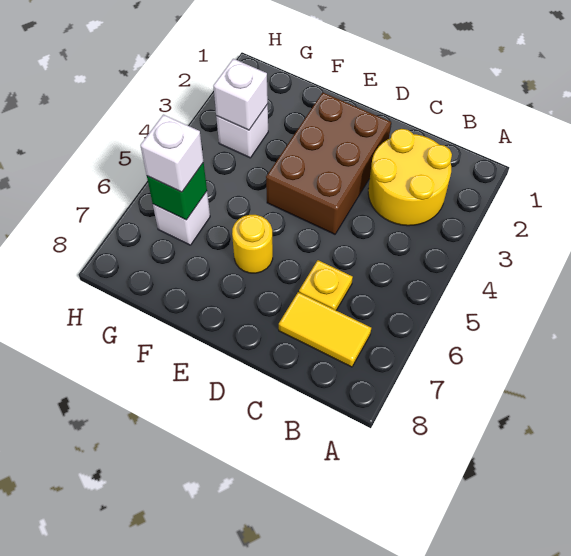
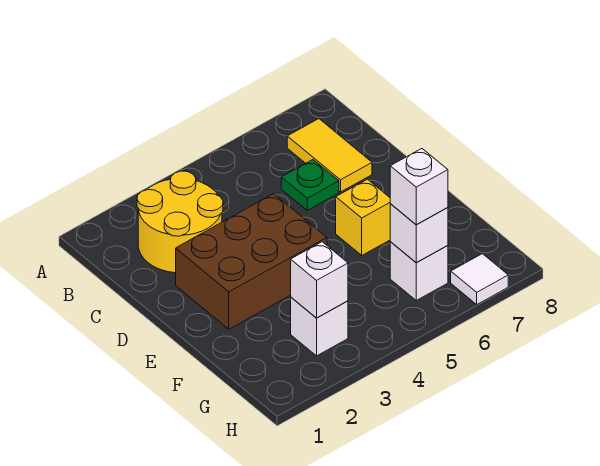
yellow plate C6 level 1 -> green plate C6 level 1
yellow round brick E6 level 1 -> yellow brick E6 level 1
green brick G6 level 2 -> white brick G6 level 2
none -> white tile H7 level 1

